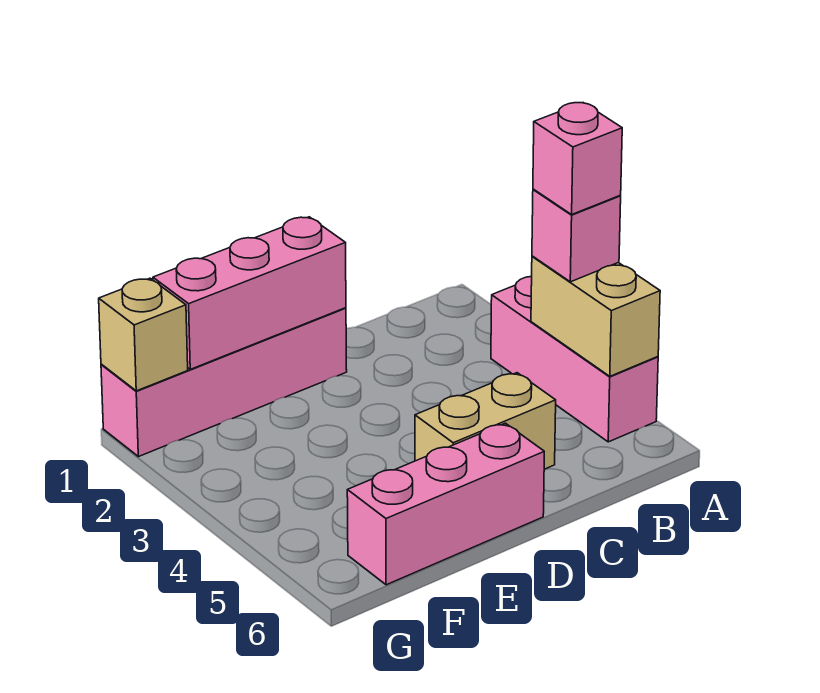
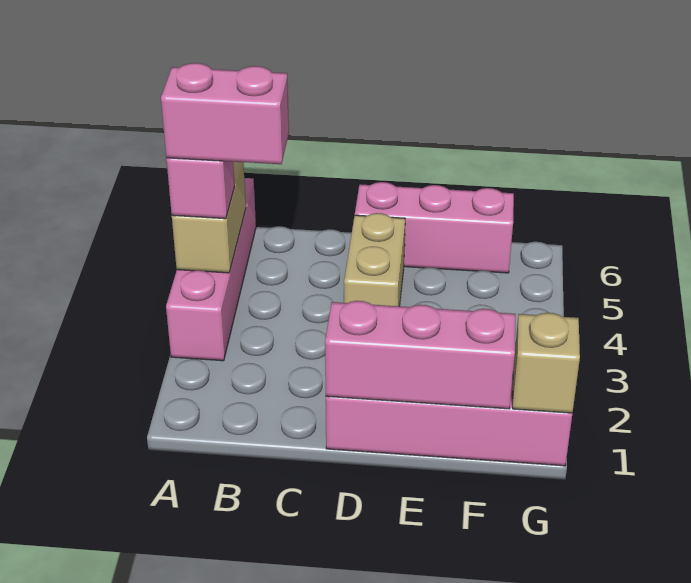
pink brick A3:A5 level 1 -> pink brick A3:A6 level 1
pink brick A4 level 4 -> pink brick A4:B4 level 4
tan brick C5:D5 level 1 -> tan brick D4:D5 level 1

